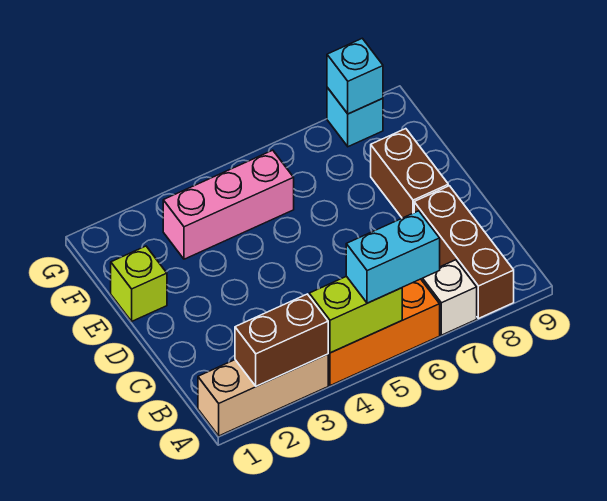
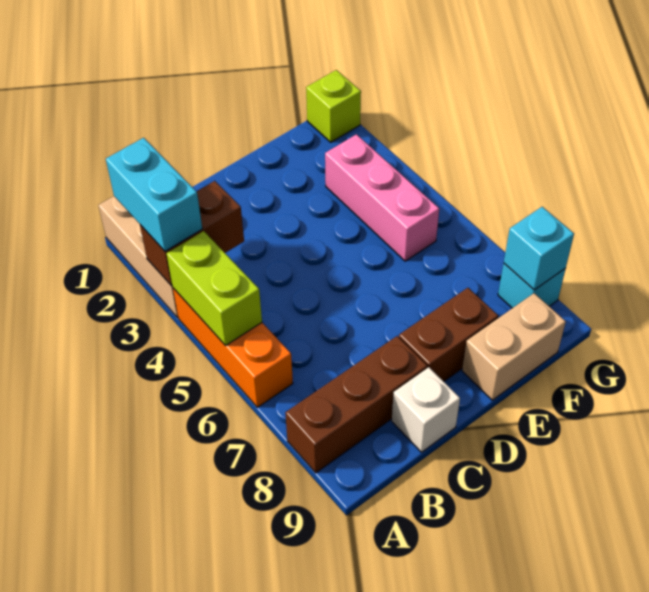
brown brick A2:A3 level 2 -> brown brick A3:B3 level 2
cyan brick A5:A6 level 3 -> cyan brick A2:A3 level 3
white brick A7 level 1 -> white brick C9 level 1
lime brick E1 level 1 -> lime brick G1 level 1
none -> tan brick E9:F9 level 1

